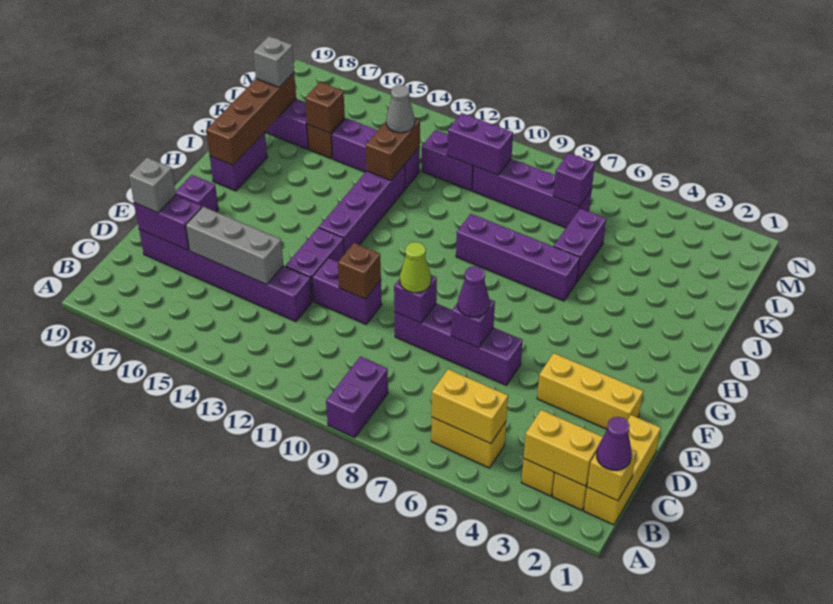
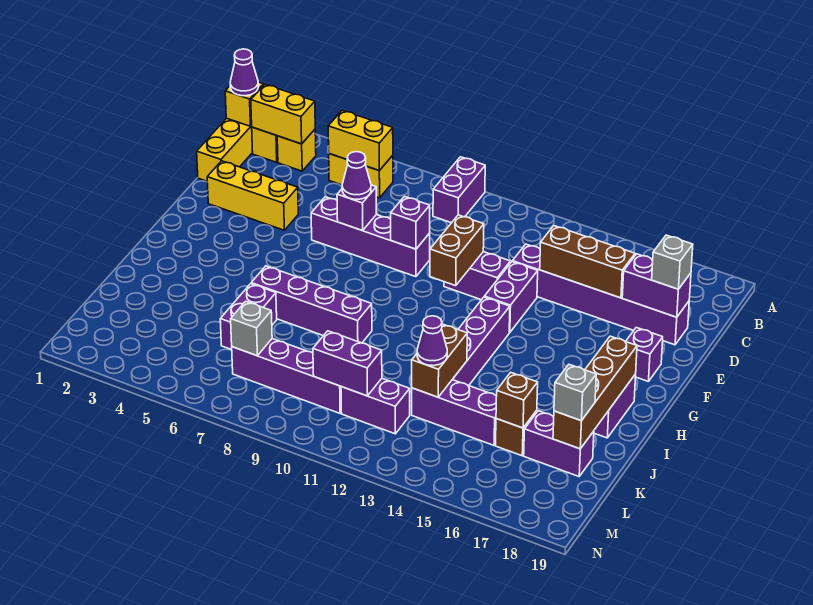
grey brick D14:D16 level 2 -> brown brick D14:D16 level 2
lime cone E9 level 3 -> none
brown brick E11 level 2 -> brown brick E11:F11 level 2
grey cone K13 level 3 -> purple cone K13 level 3
purple brick L7 level 2 -> grey brick L7 level 2

